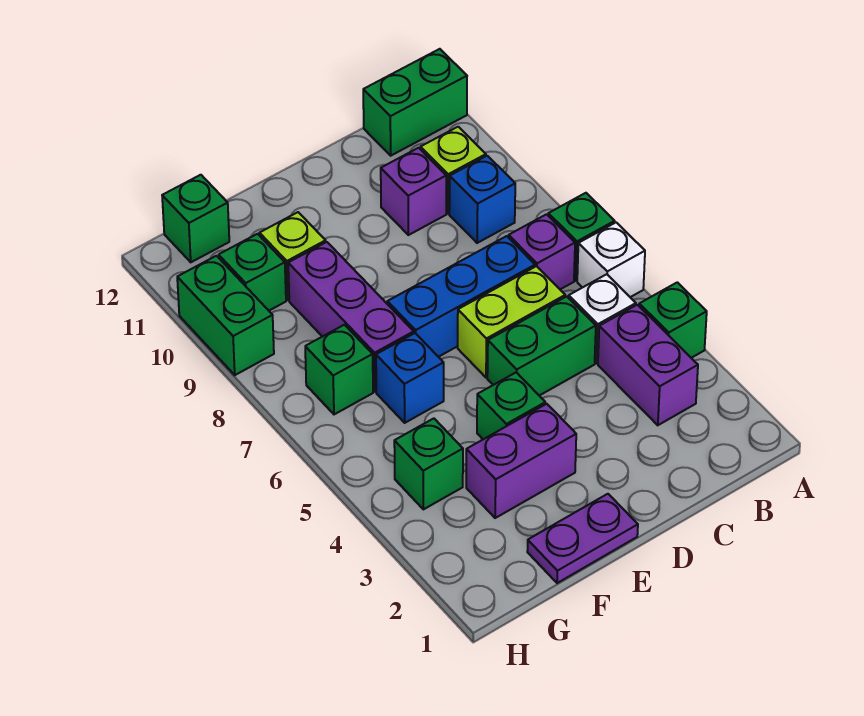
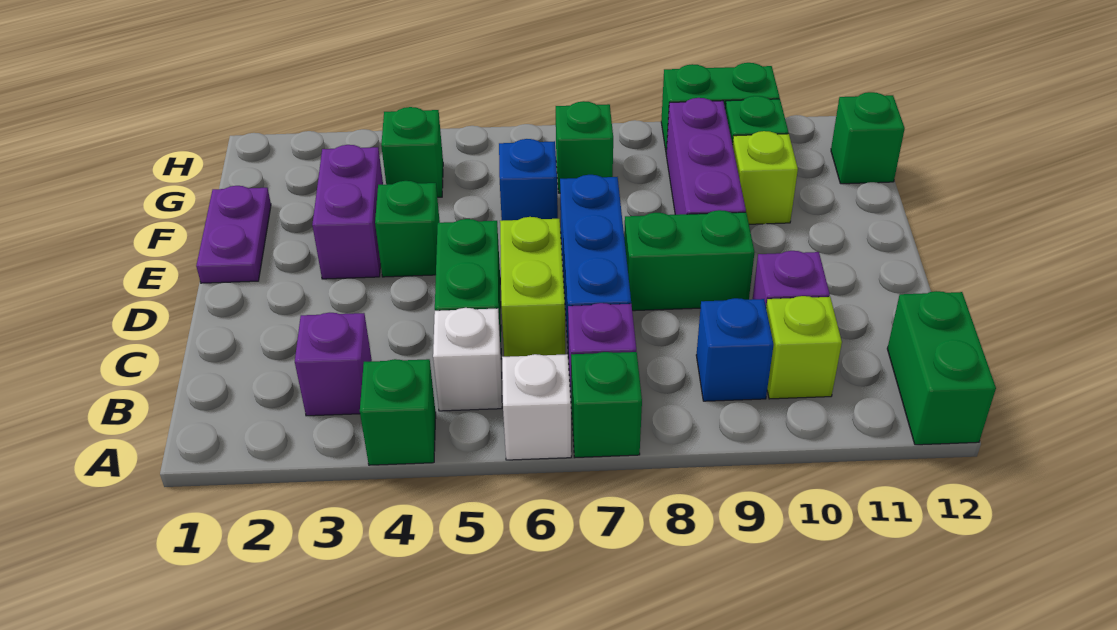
purple brick B3:B4 level 1 -> purple brick B3 level 1
none -> green brick D8:D9 level 1
purple brick F7:F9 level 1 -> purple brick E9:G9 level 1

